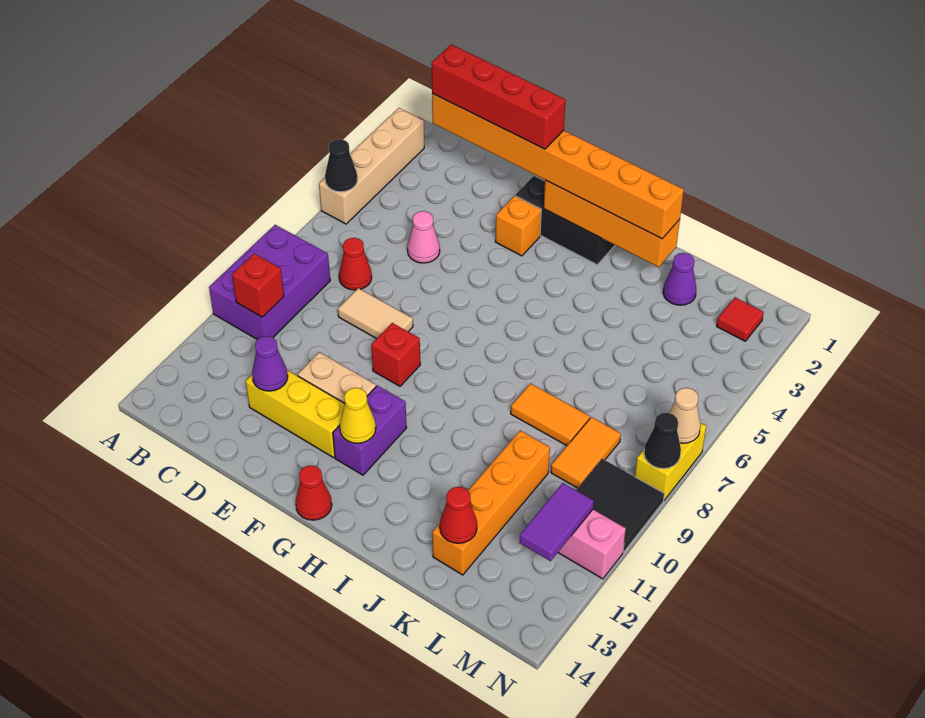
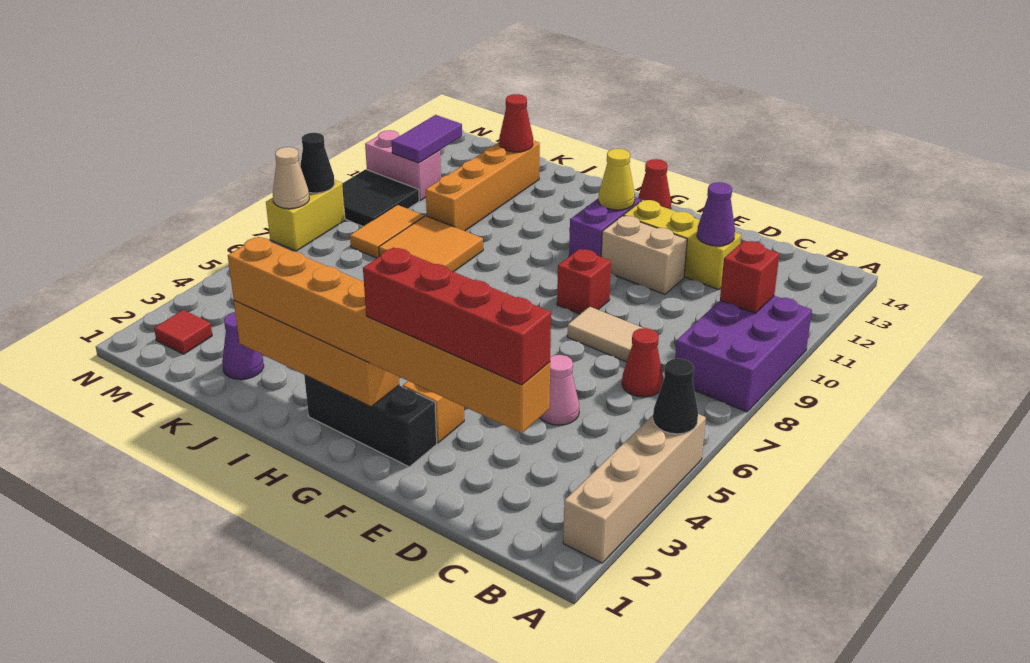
orange tile J8:K8 level 1 -> orange tile J8:K9 level 1

